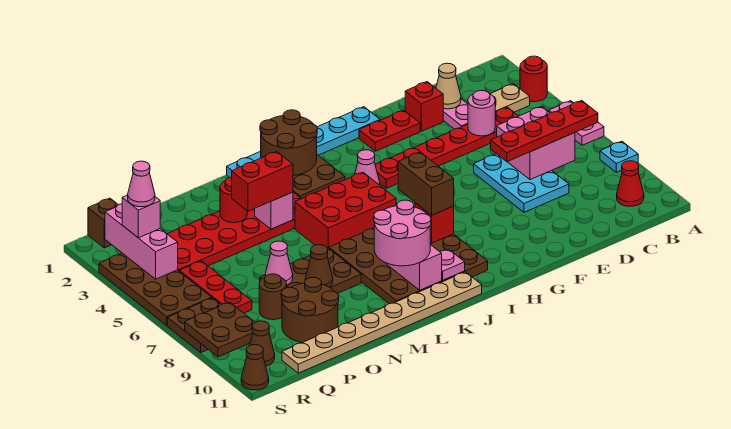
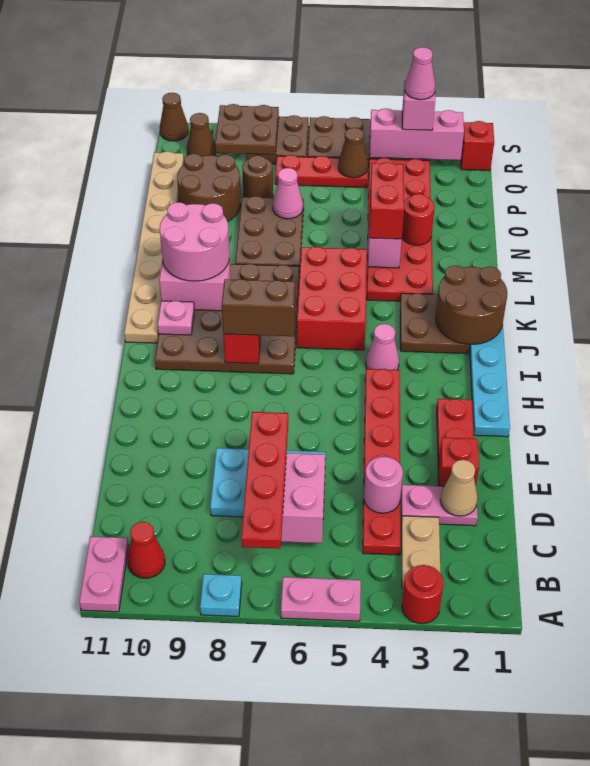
none -> pink plate A11:B11 level 1
brown cone N8 level 2 -> brown cone Q5 level 2
brown brick R1 level 1 -> red brick R1 level 1

